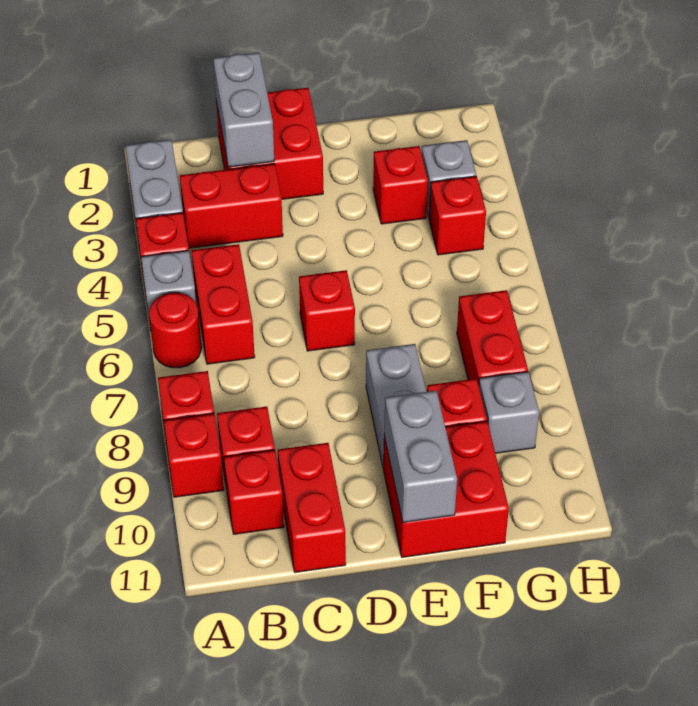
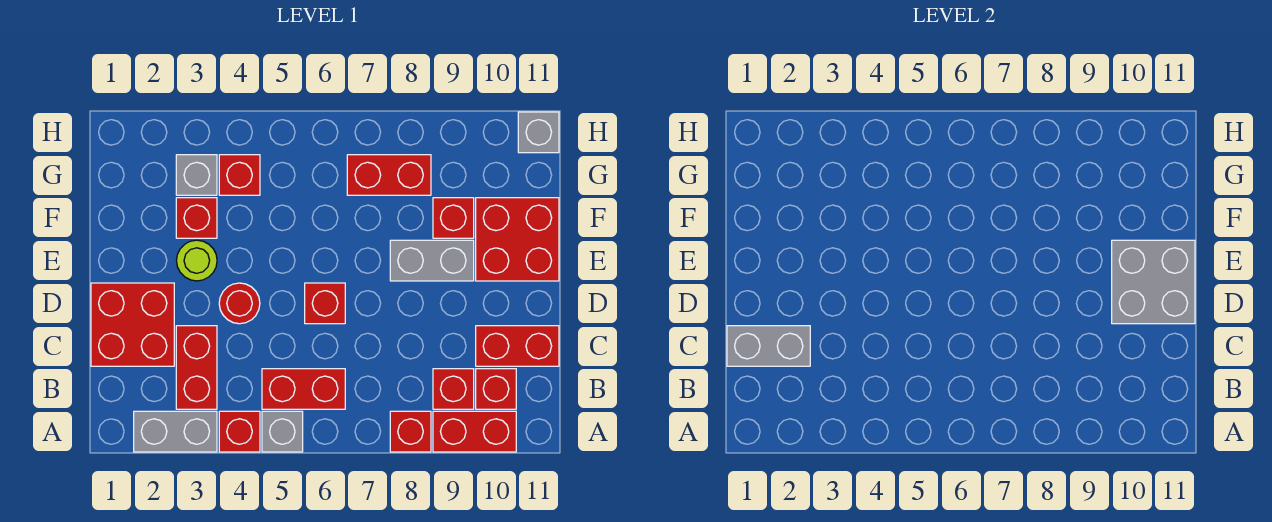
red round brick A6 level 1 -> red round brick D4 level 1
red brick A9 level 1 -> red brick A9:A10 level 1
none -> lime round brick E3 level 1
grey brick E10:E11 level 2 -> grey brick D10:E11 level 2
grey brick G9 level 1 -> grey brick H11 level 1

